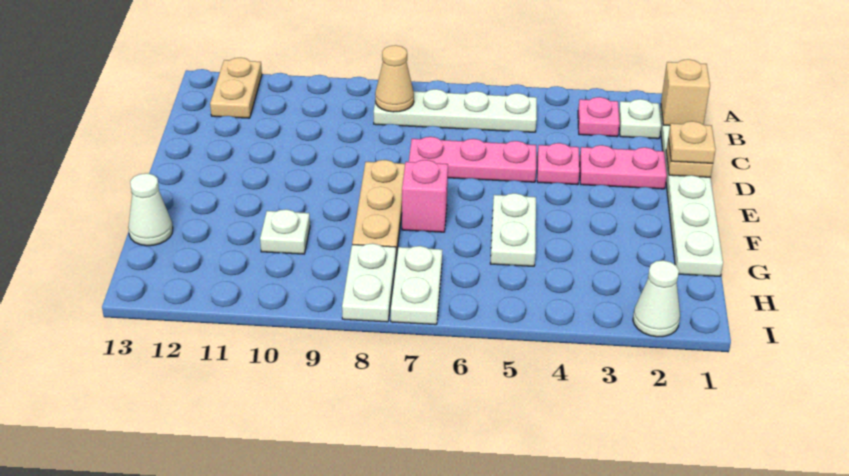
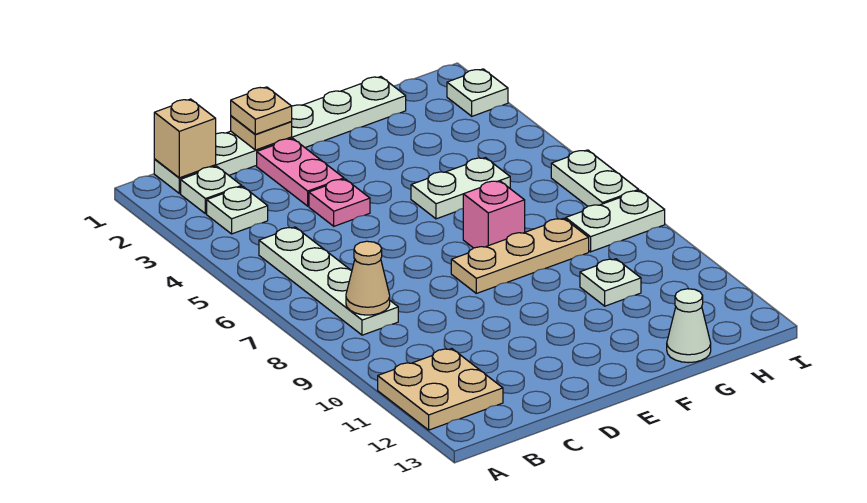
tan plate A12:B12 level 1 -> tan plate A11:B12 level 1
pink plate B3 level 1 -> white plate B3 level 1
pink plate D5:D7 level 1 -> none
white plate H7:I7 level 1 -> white plate I6:I7 level 1
white cone I2 level 1 -> white plate I2 level 1

